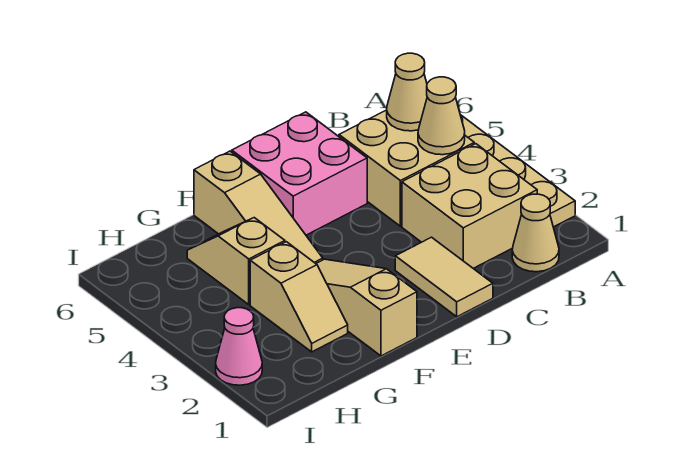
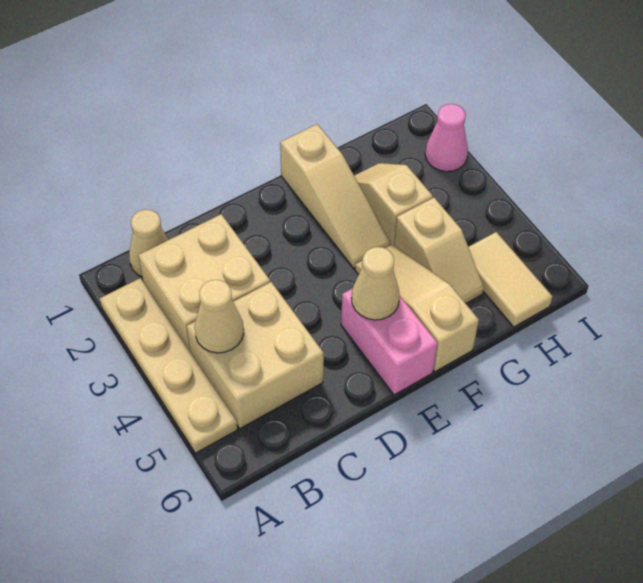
tan cone B5 level 2 -> tan cone E5 level 2
tan tile D1:D2 level 1 -> tan tile H5:H6 level 1
pink brick D5:E6 level 1 -> pink brick E5:E6 level 1

